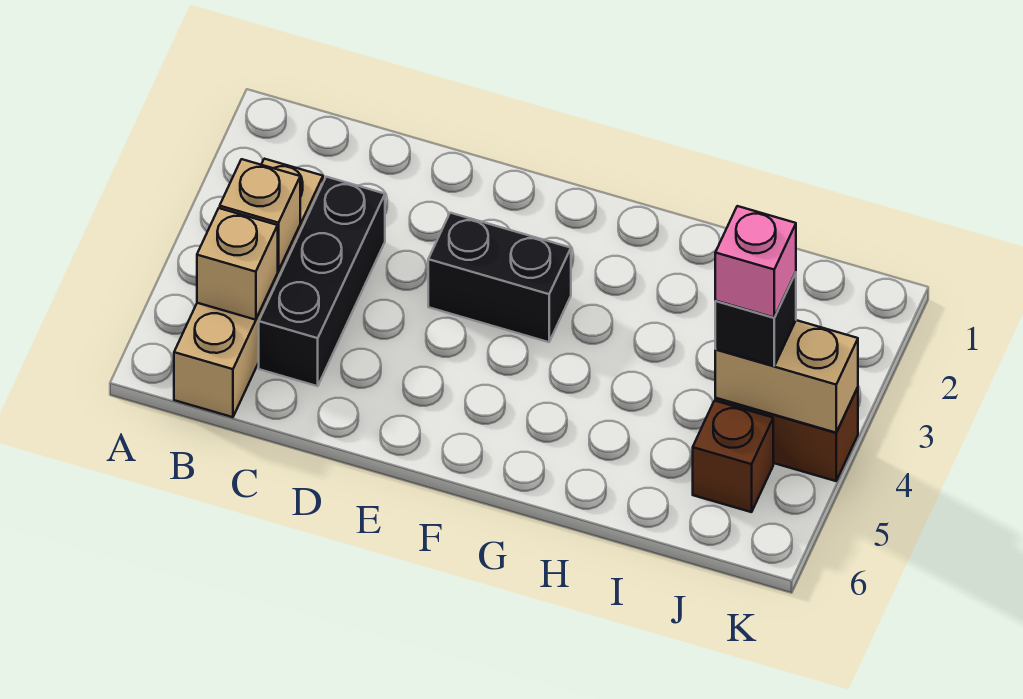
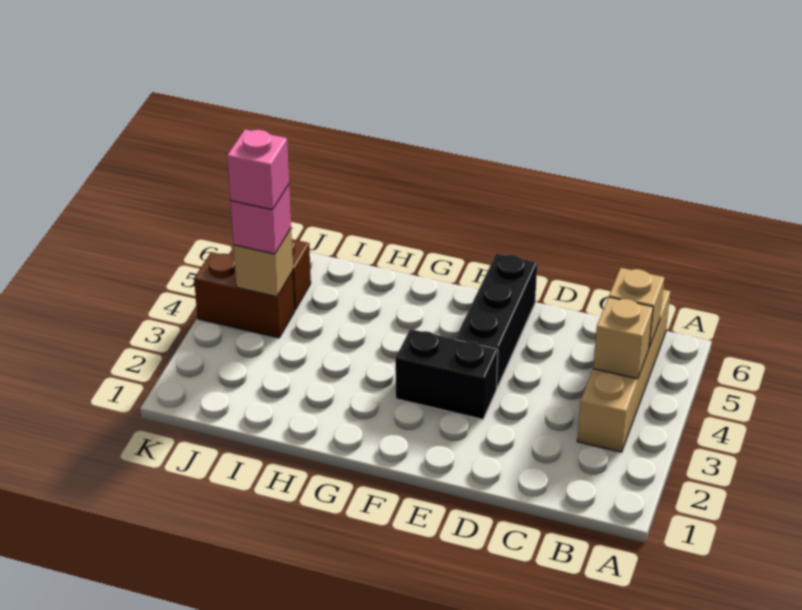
black brick C3:C5 level 1 -> black brick E4:E6 level 1
tan brick J4:K4 level 2 -> tan brick J4 level 2
black brick J4 level 3 -> pink brick J4 level 3

